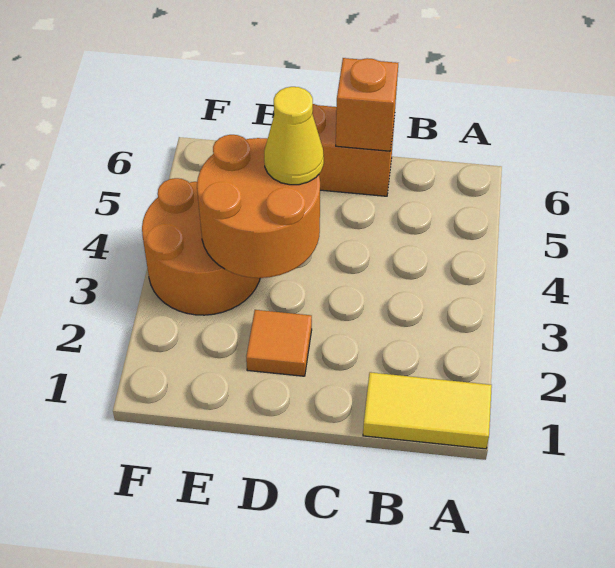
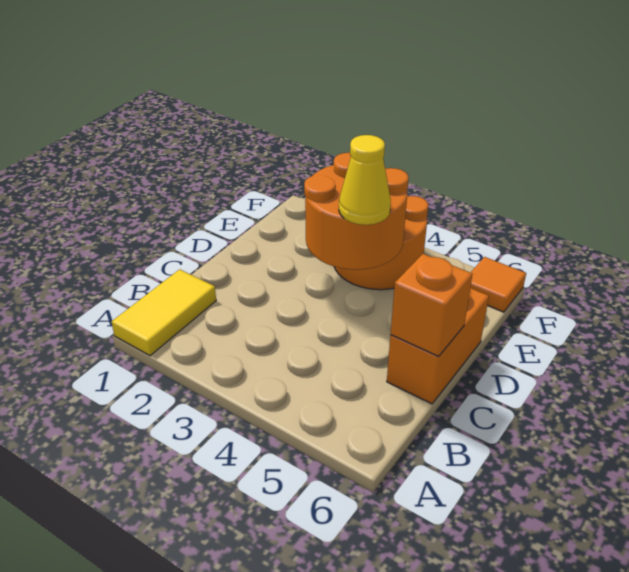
orange tile D2 level 1 -> orange tile F6 level 1

